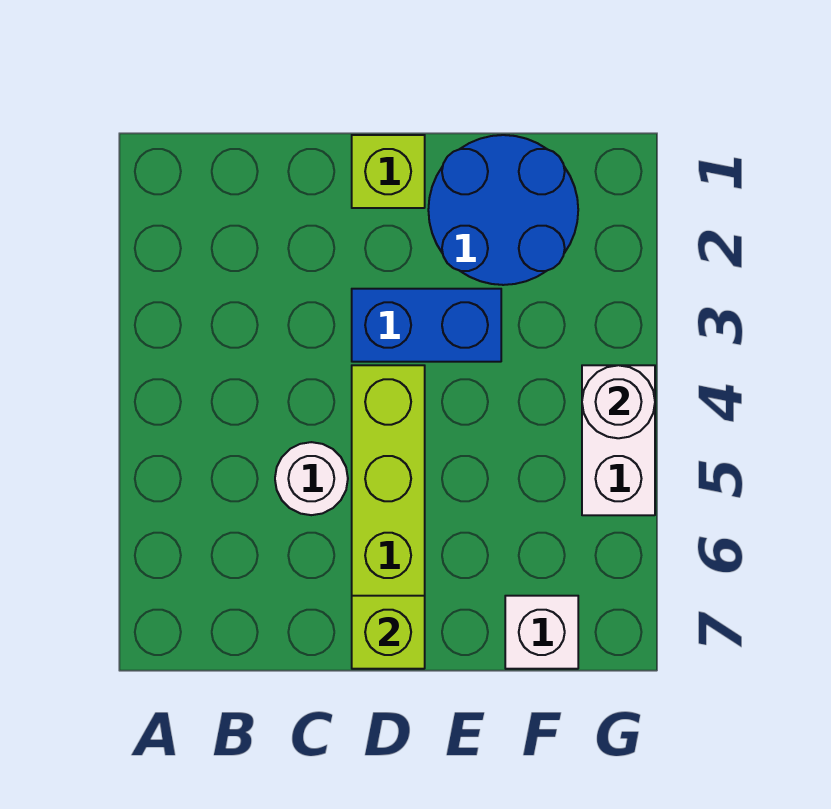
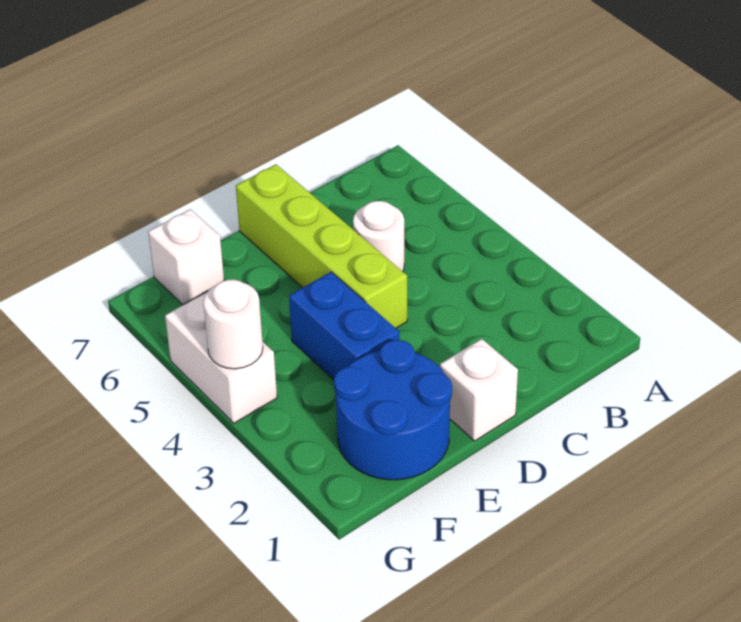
lime brick D1 level 1 -> white brick D1 level 1
blue brick D3:E3 level 1 -> blue brick E3:E4 level 1
lime brick D7 level 2 -> none

